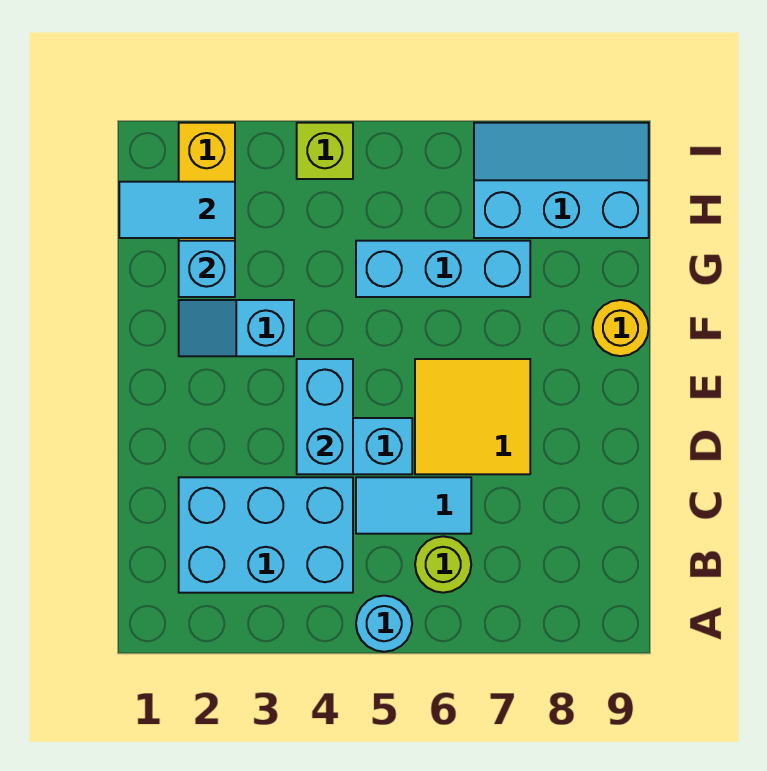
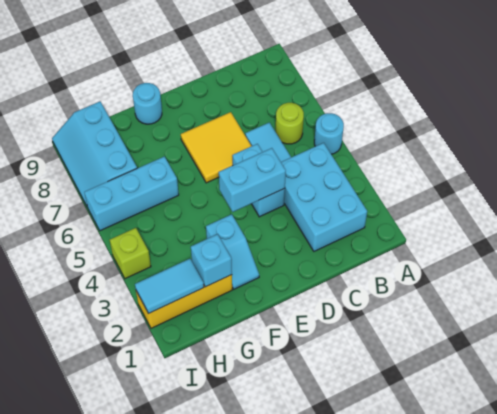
yellow round brick F9 level 1 -> cyan round brick F9 level 1
cyan brick G5:G7 level 1 -> cyan brick G6:I6 level 1
cyan tile H1:H2 level 2 -> cyan tile H2:I2 level 2

